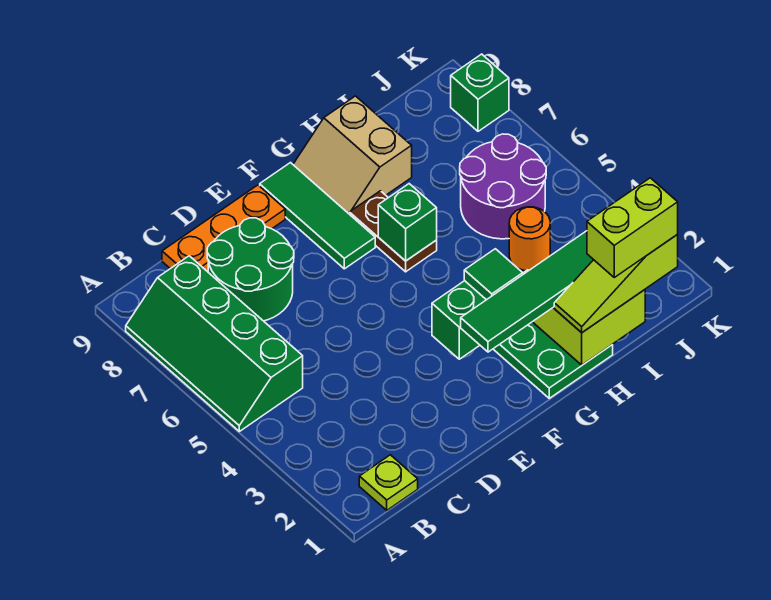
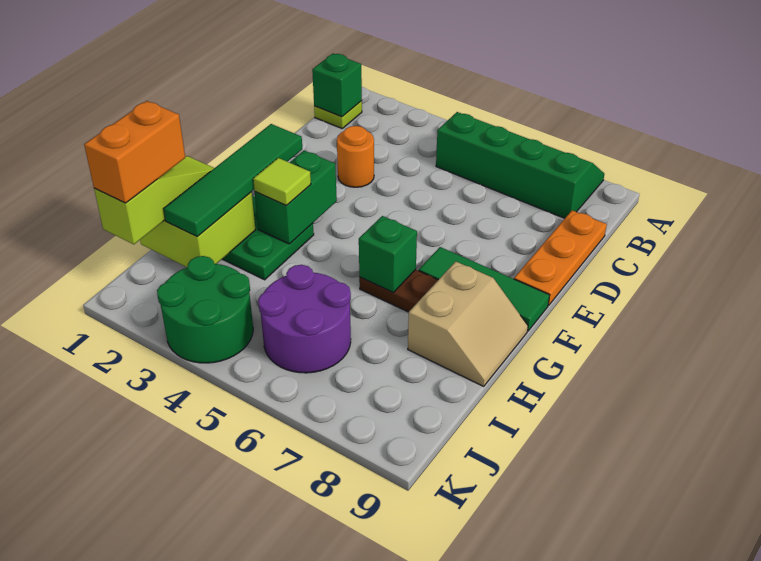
green round brick C7:D8 level 1 -> green round brick J3:K4 level 1
green tile G3 level 3 -> lime tile G3 level 3
tan slope G8:H9 level 1 top H -> tan slope G8:H9 level 1 top 8
lime brick I1:J1 level 4 -> orange brick I1:J1 level 4
orange round brick I4 level 1 -> orange round brick D3 level 1
green brick K8 level 1 -> green brick B1 level 2

